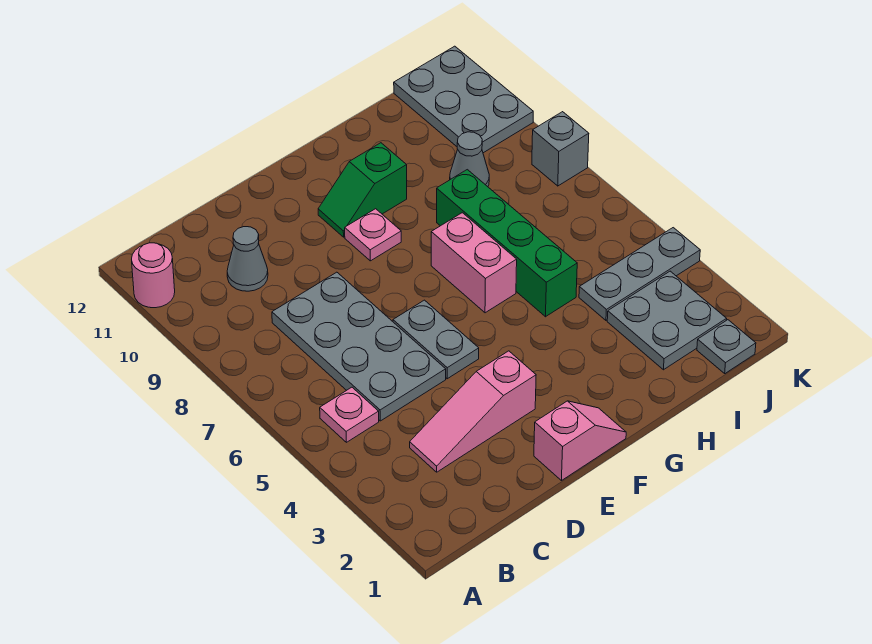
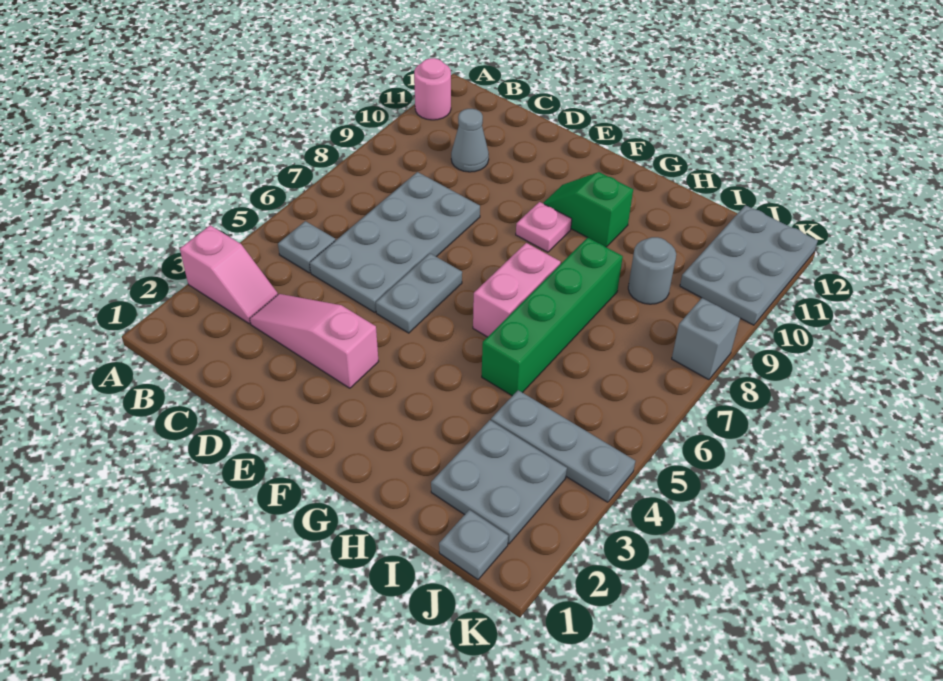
pink plate B5 level 1 -> grey plate B5 level 1
pink slope E1:F1 level 1 top E -> pink slope A3:B3 level 1 top A
grey cone I9 level 1 -> grey round brick I9 level 1

